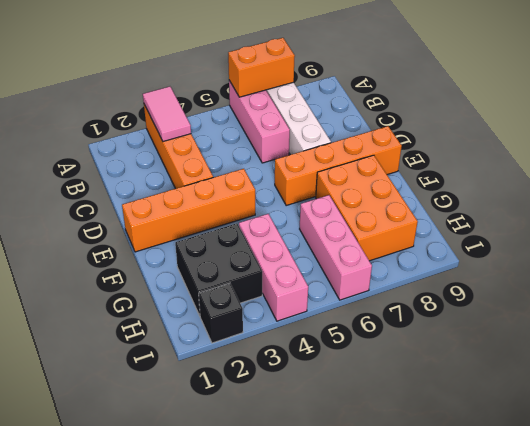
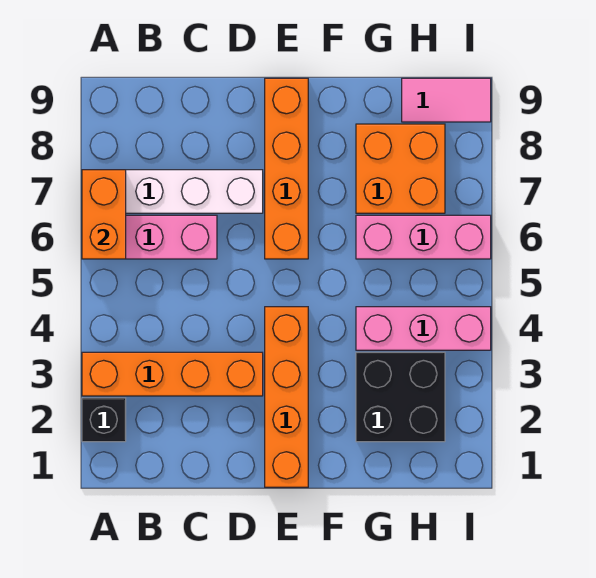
pink tile A3:B3 level 2 -> pink tile H9:I9 level 1
orange brick F7:H8 level 1 -> orange brick G7:H8 level 1
black brick I2 level 1 -> black brick A2 level 1

